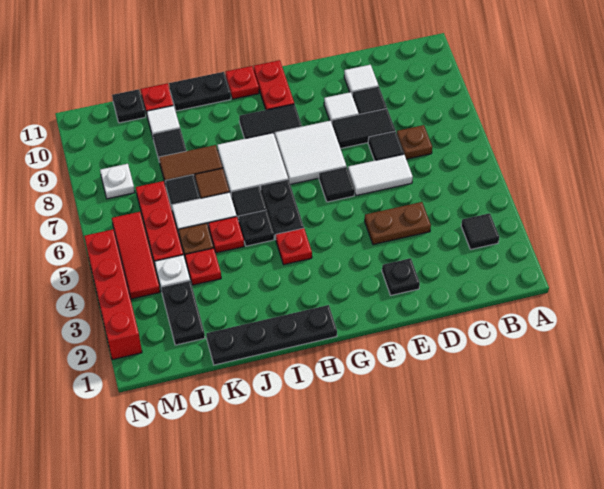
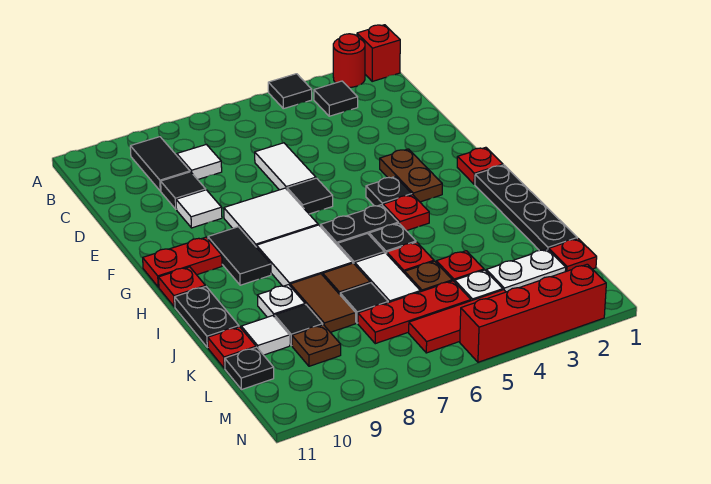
none -> red brick A1 level 1
none -> red round brick A2 level 1
brown plate C7 level 1 -> brown plate L9 level 1
brown plate D4:E4 level 1 -> brown plate F3:G3 level 1
black tile D7 level 1 -> black tile A4 level 1
black tile D8:E8 level 1 -> black tile B9:C9 level 1
white tile D10 level 1 -> white tile C8 level 1
black plate E2 level 1 -> black plate G4 level 1
none -> red plate G1 level 1
none -> red plate L1 level 1
black plate L2:L3 level 1 -> white plate L2:L3 level 1
white plate M8 level 1 -> white plate J9 level 1

